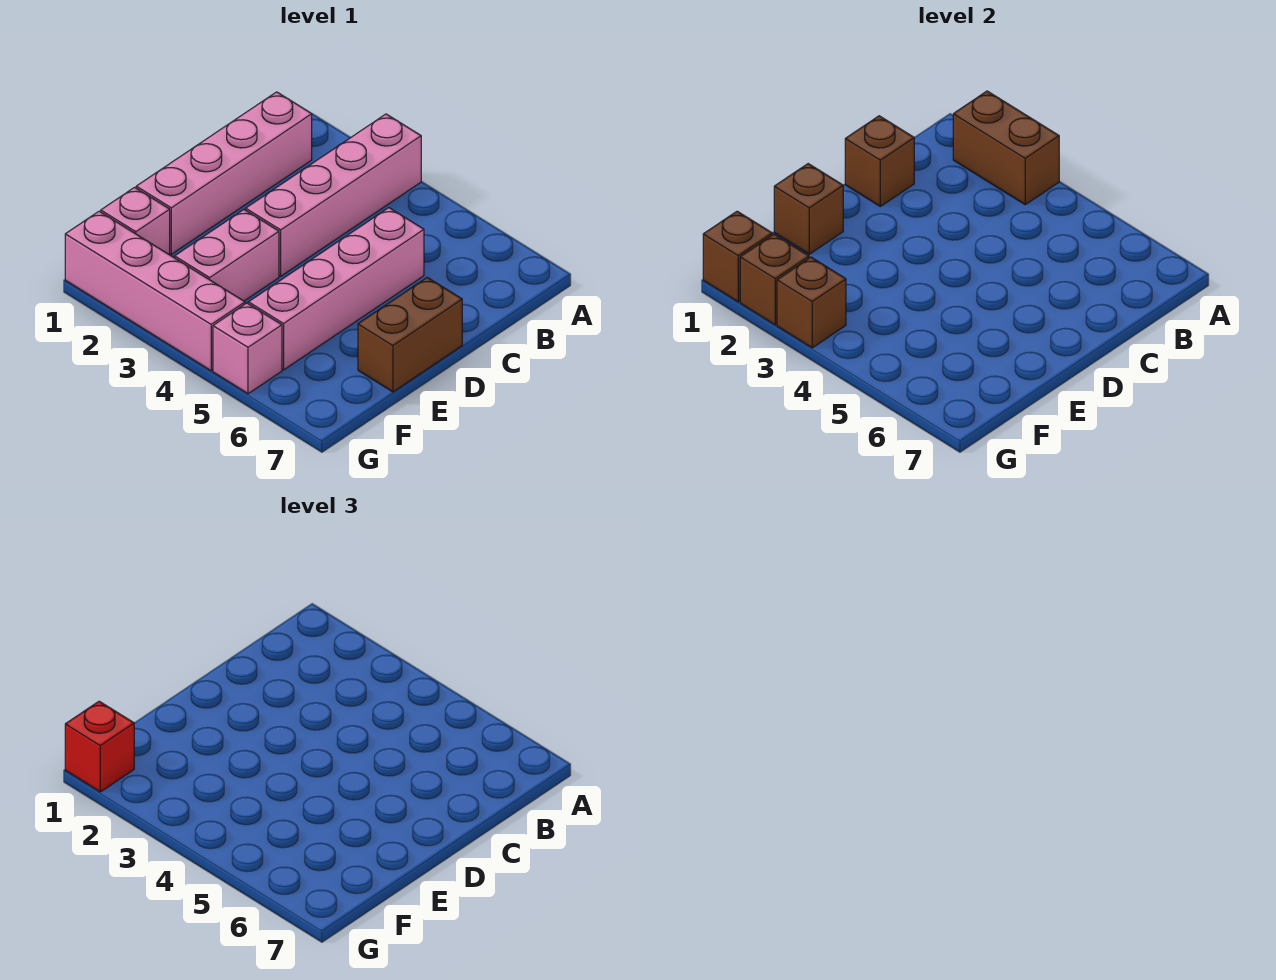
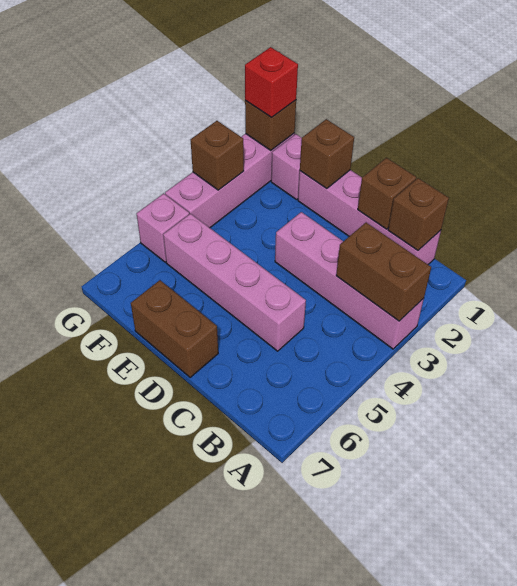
brown brick A2:A3 level 2 -> brown brick A3:B3 level 2
pink brick E3:F3 level 1 -> none
brown brick G2 level 2 -> brown brick B1 level 2

